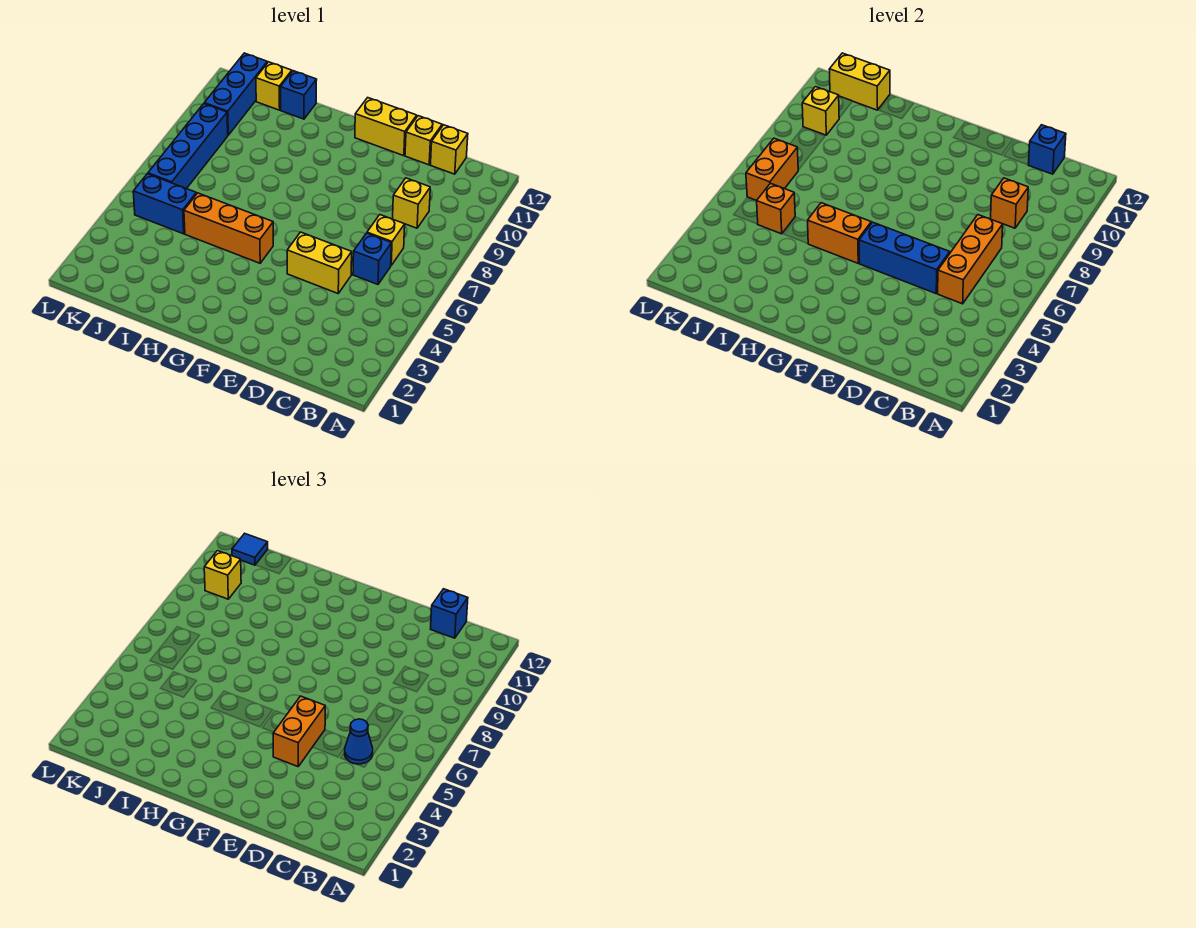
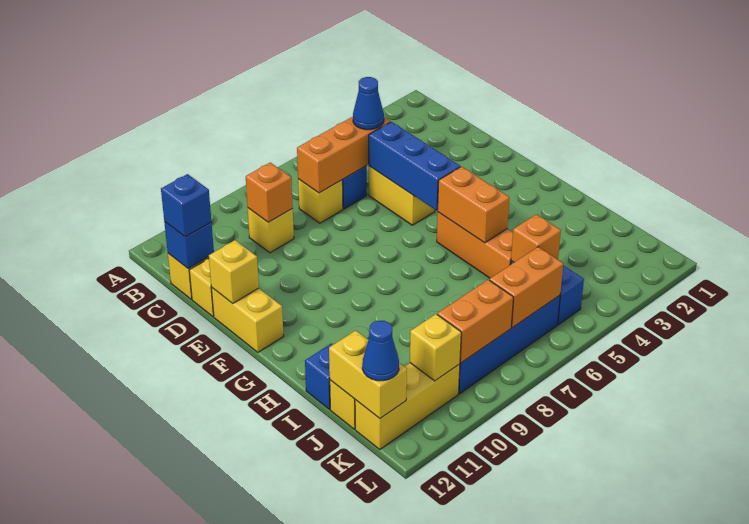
orange brick E4:E5 level 3 -> orange brick K8:K9 level 2
blue brick K10:K12 level 1 -> yellow brick K10:K12 level 1
yellow brick K10 level 3 -> yellow brick E12 level 2
blue tile K12 level 3 -> blue cone K12 level 3

